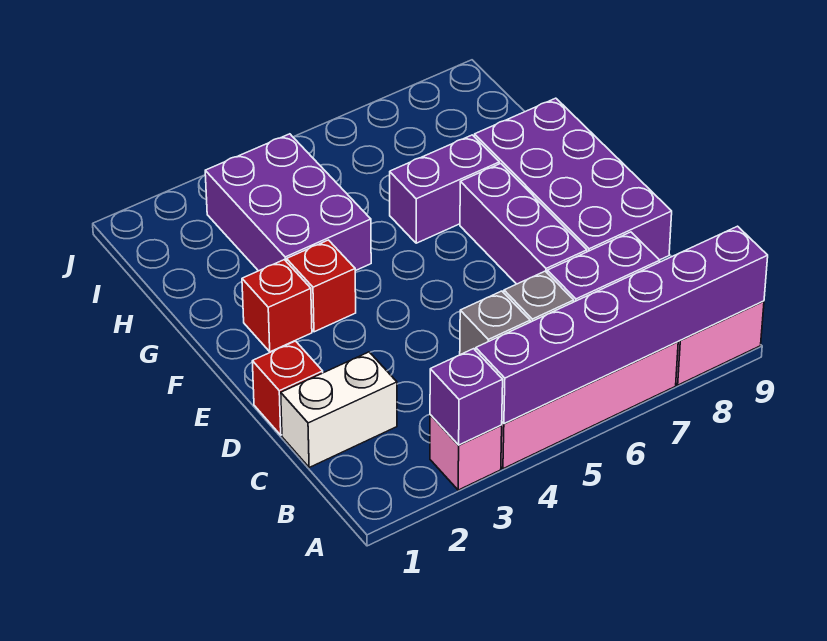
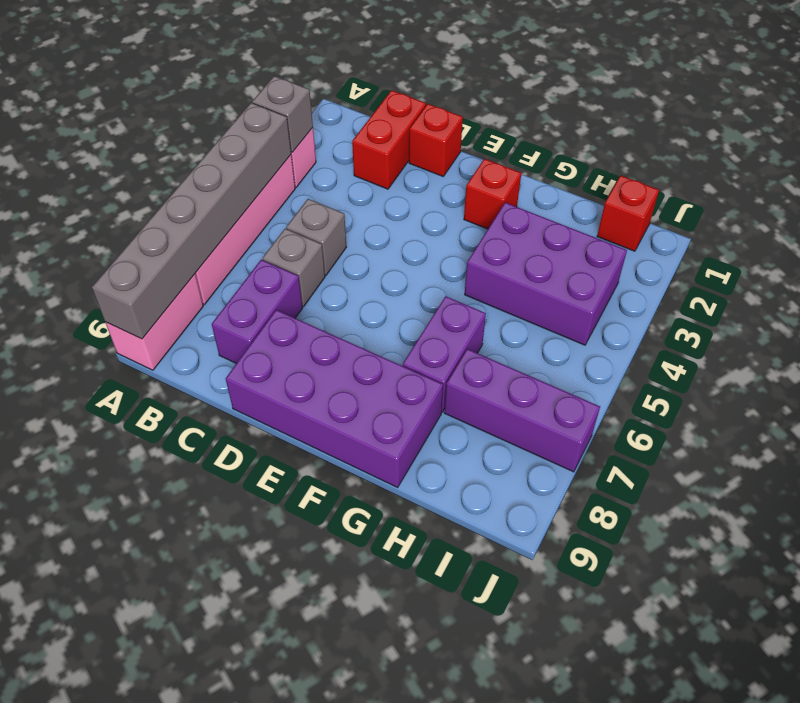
purple brick A3 level 2 -> grey brick A3 level 2
purple brick A4:A9 level 2 -> grey brick A4:A9 level 2
white brick C1:C2 level 1 -> red brick C1:C2 level 1
purple brick D7:F7 level 1 -> purple brick H7:J7 level 1
red brick F3 level 1 -> red brick I1 level 1

